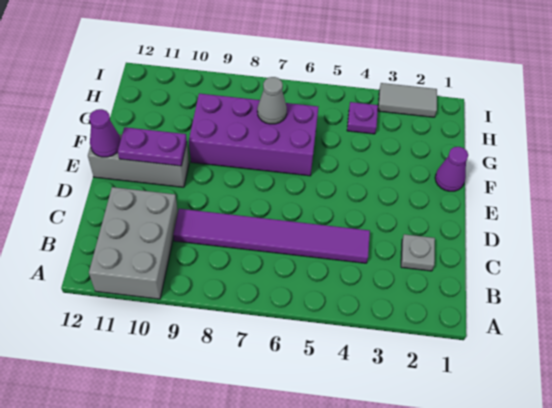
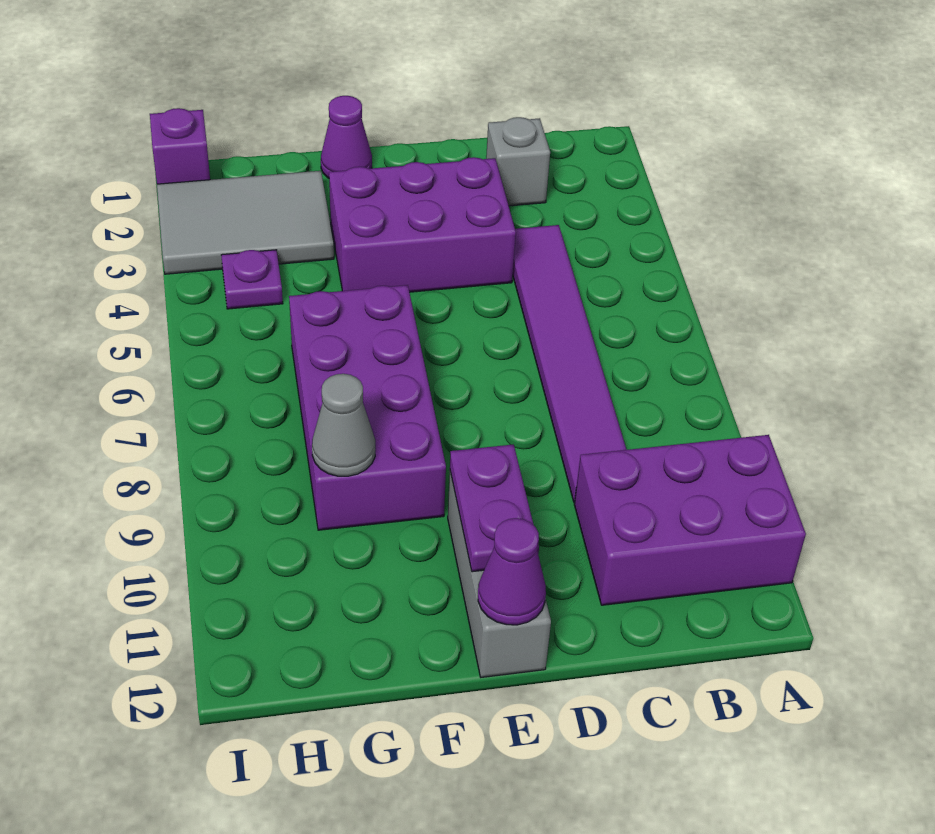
grey brick A10:C11 level 1 -> purple brick A10:C11 level 1
grey plate C2 level 1 -> grey brick C2 level 1
none -> purple brick D3:F4 level 1
grey cone G7 level 2 -> grey cone G9 level 2
none -> purple brick I1 level 1
grey tile I2:I3 level 1 -> grey tile G2:I3 level 1

